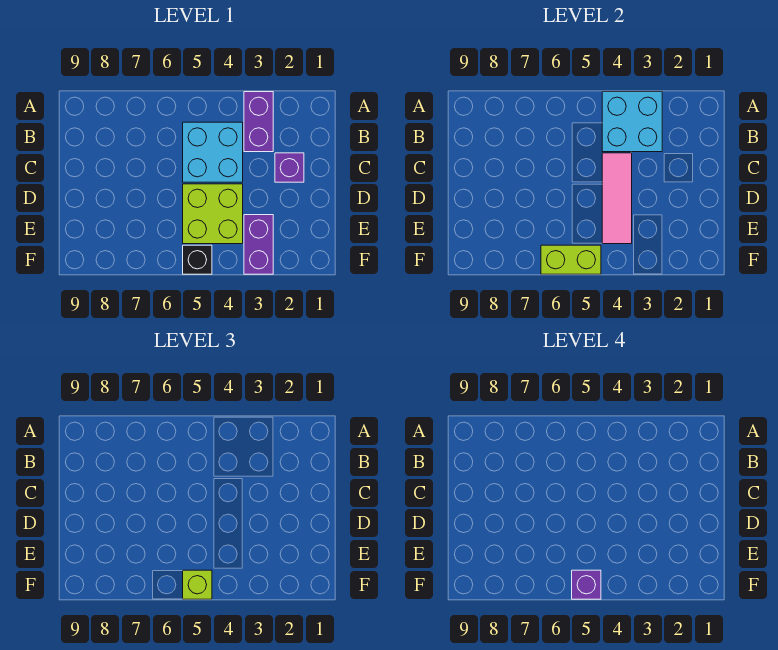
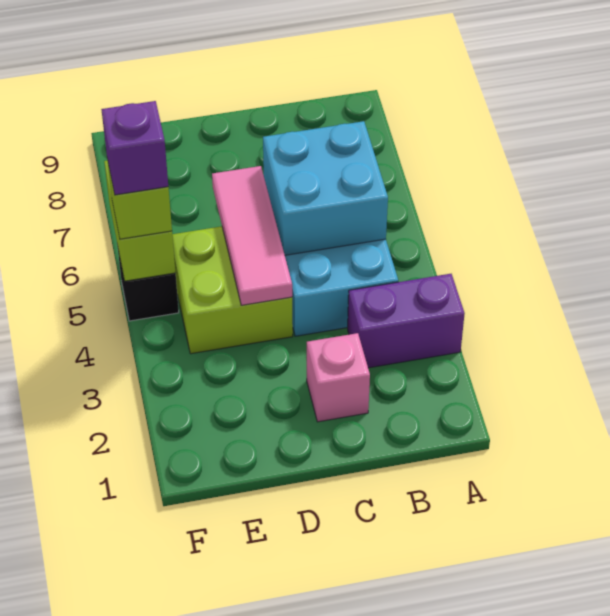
cyan brick A3:B4 level 2 -> cyan brick B5:C6 level 2
purple brick C2 level 1 -> pink brick C2 level 1
pink tile C4:E4 level 2 -> pink tile D4:D6 level 2
purple brick E3:F3 level 1 -> none

